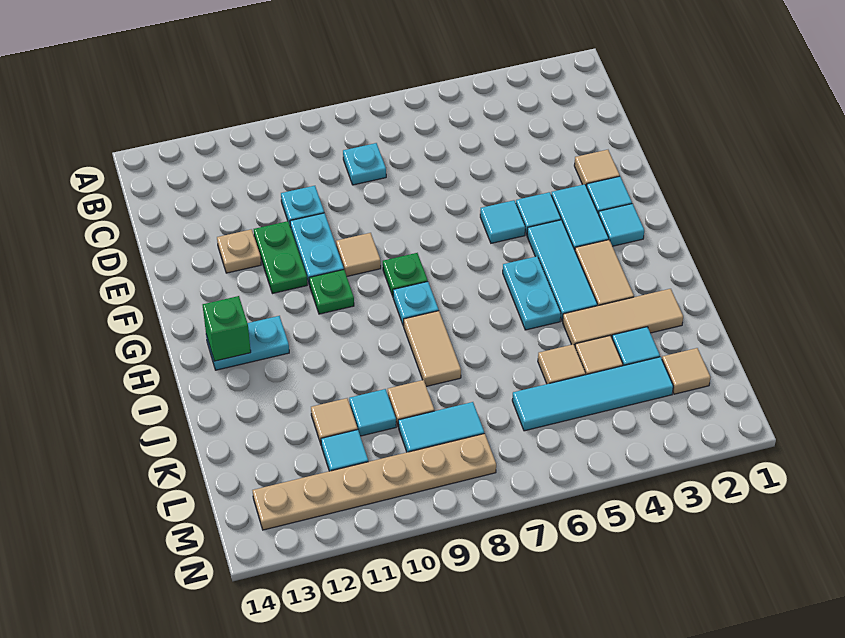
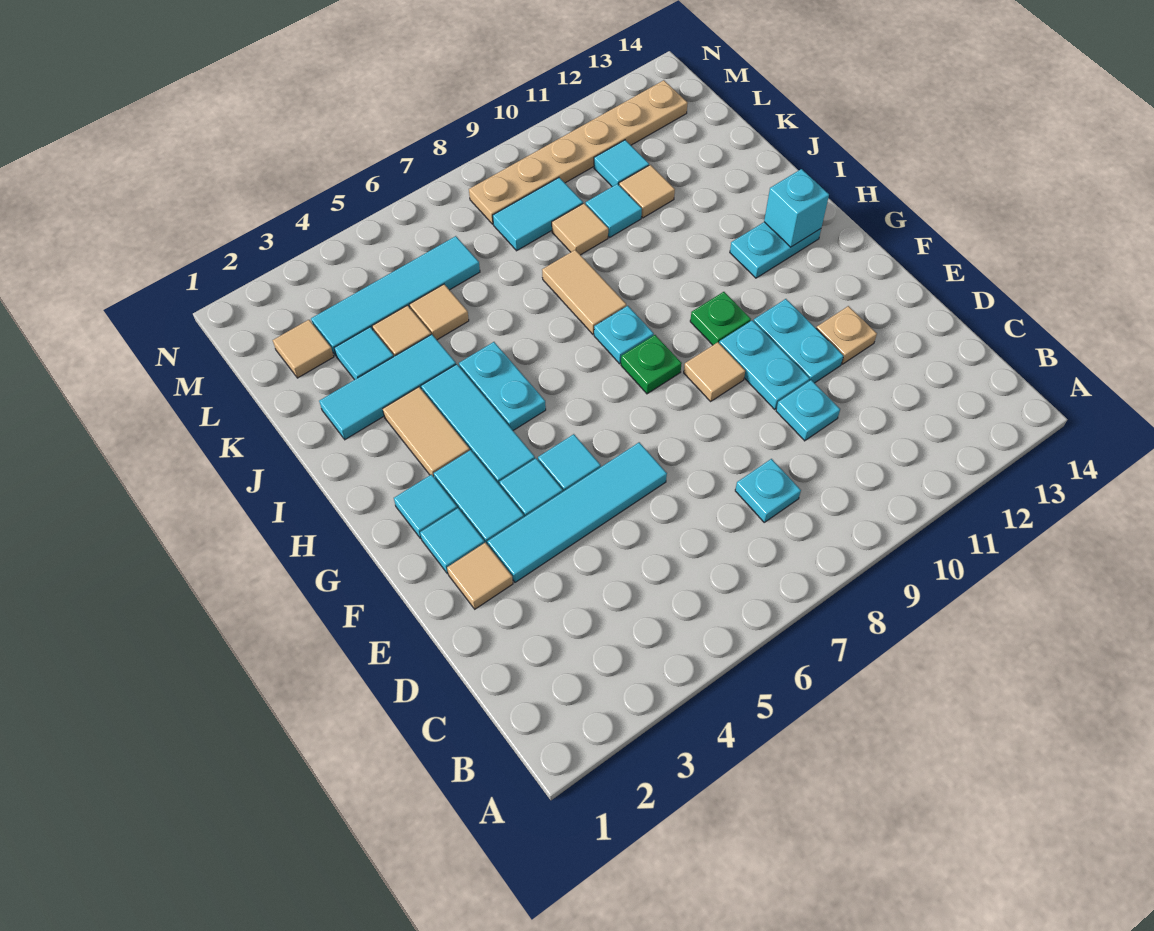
none -> cyan tile E3:E6 level 1
green plate E11:F11 level 1 -> cyan plate E11:F11 level 1
green brick H13 level 2 -> cyan brick H13 level 2
tan tile J2:J4 level 1 -> cyan tile J2:J4 level 1

